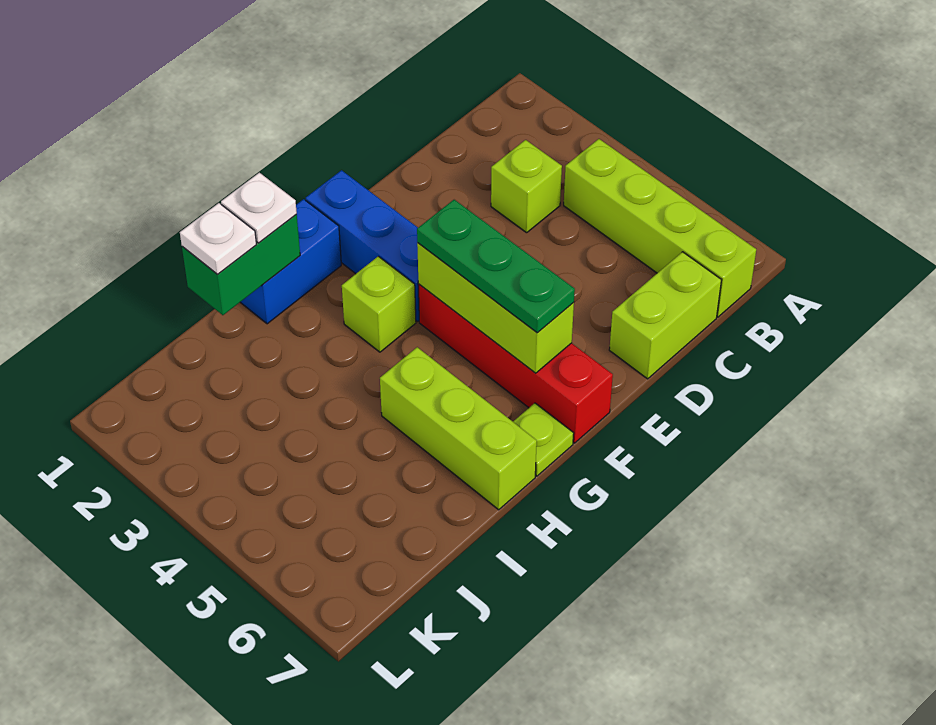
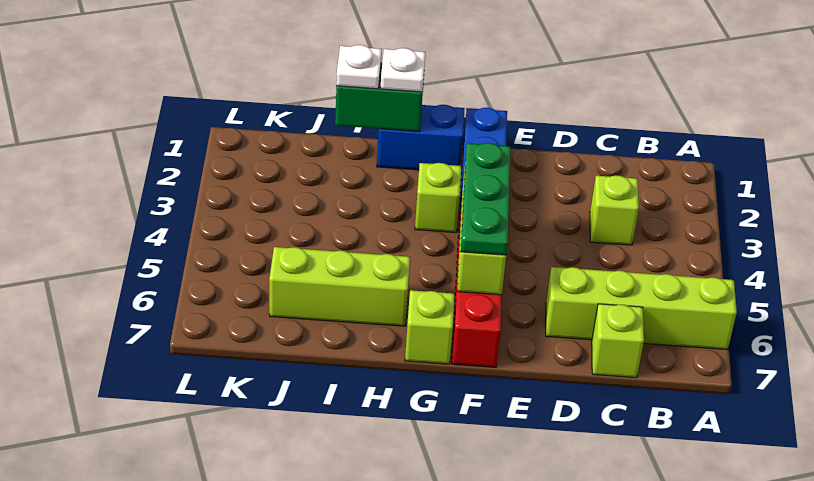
lime brick B4:B7 level 1 -> lime brick A6:D6 level 1
lime brick C7:D7 level 1 -> lime brick C7 level 1
lime plate G7 level 1 -> lime brick G7 level 1
lime brick H5:H7 level 1 -> lime brick H6:J6 level 1

